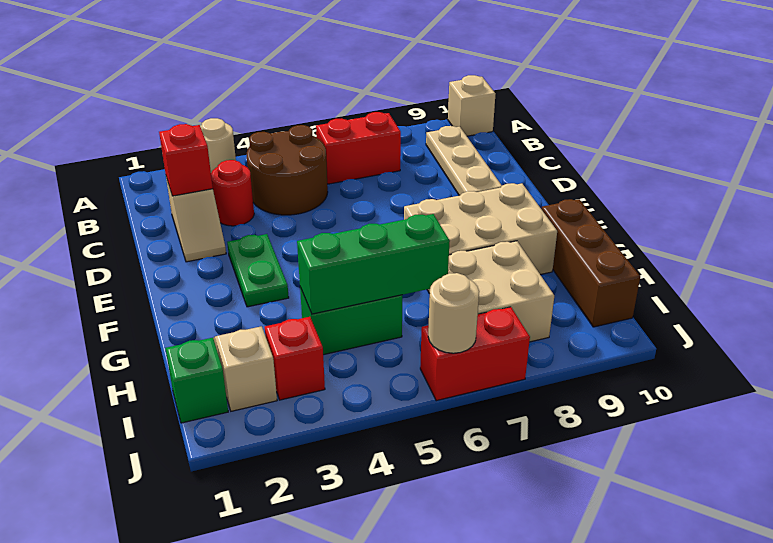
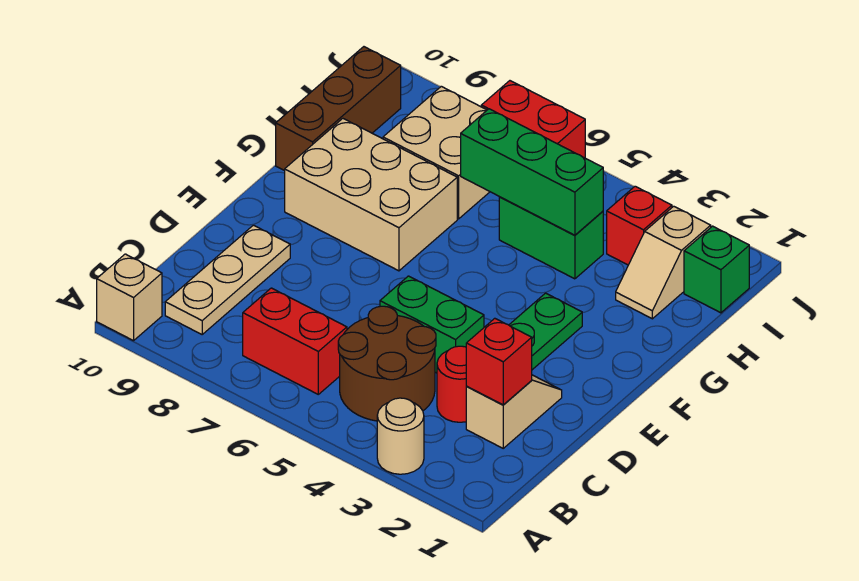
none -> green brick D4:D5 level 1
tan round brick J6 level 2 -> none

